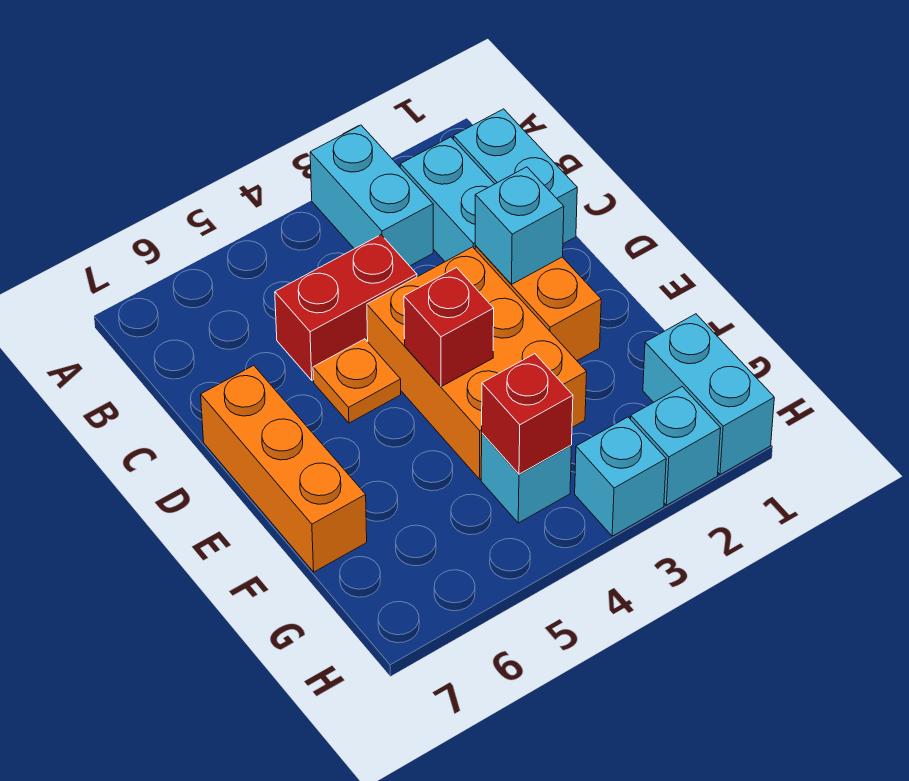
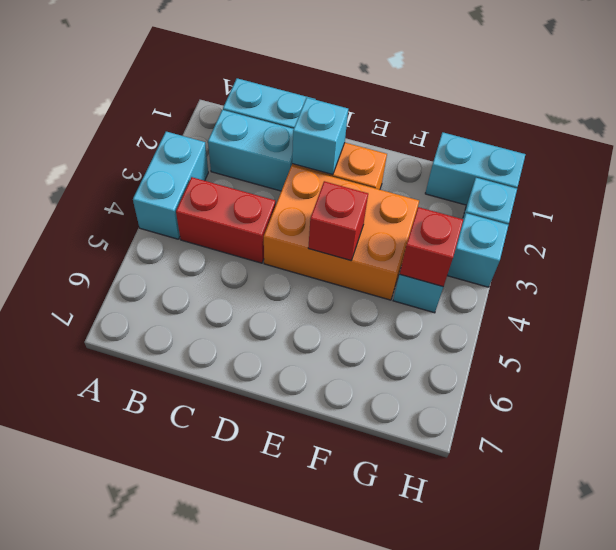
cyan brick A3:B3 level 1 -> cyan brick A3:A4 level 1
red brick C4:C5 level 1 -> red brick B4:C4 level 1
orange plate D5 level 1 -> none
orange brick D7:F7 level 1 -> none

